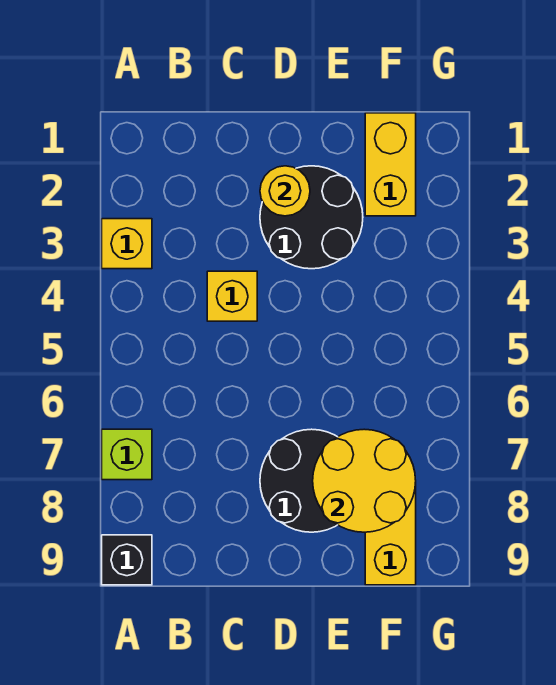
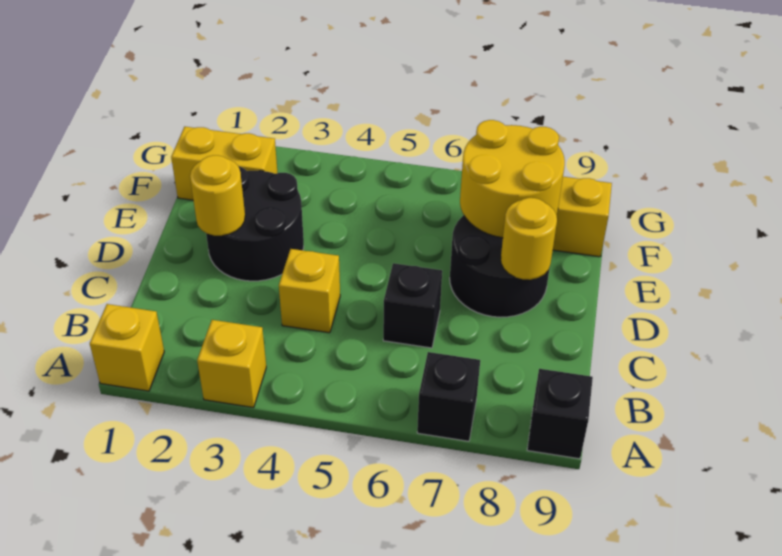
none -> yellow brick A1 level 1
lime brick A7 level 1 -> black brick A7 level 1
none -> black brick C6 level 1
none -> yellow round brick D8 level 2

